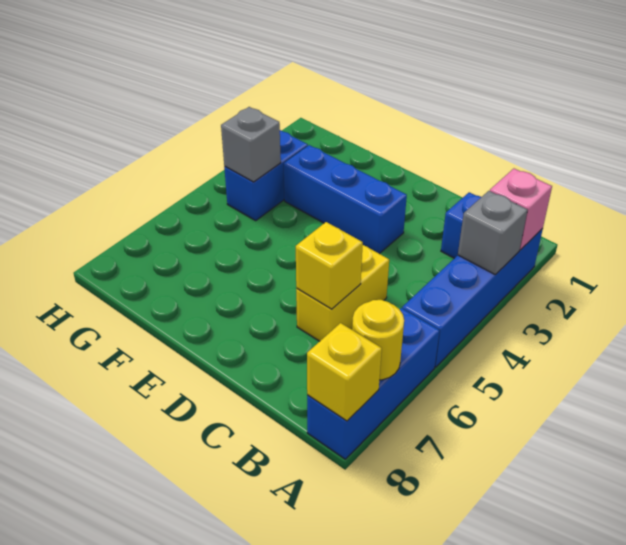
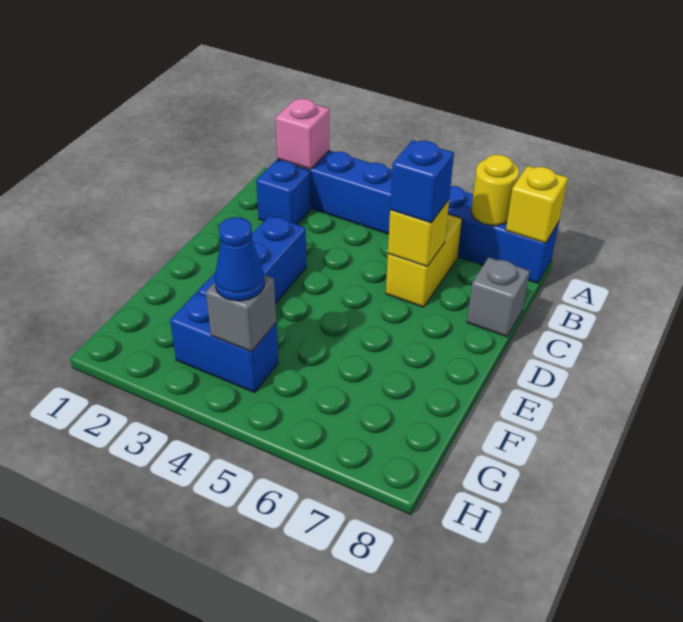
grey brick A3 level 2 -> grey brick C8 level 1
yellow brick C5:C6 level 1 -> yellow brick B6:C6 level 1
none -> blue brick C6 level 3
none -> blue cone G4 level 3

